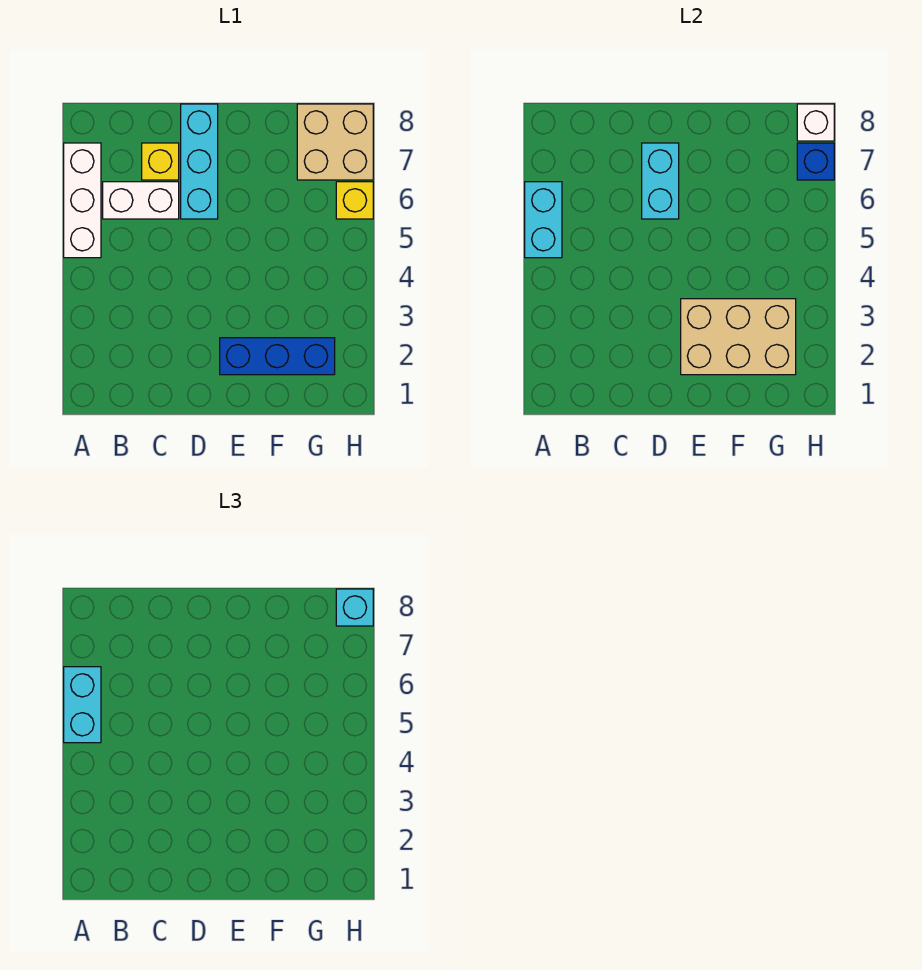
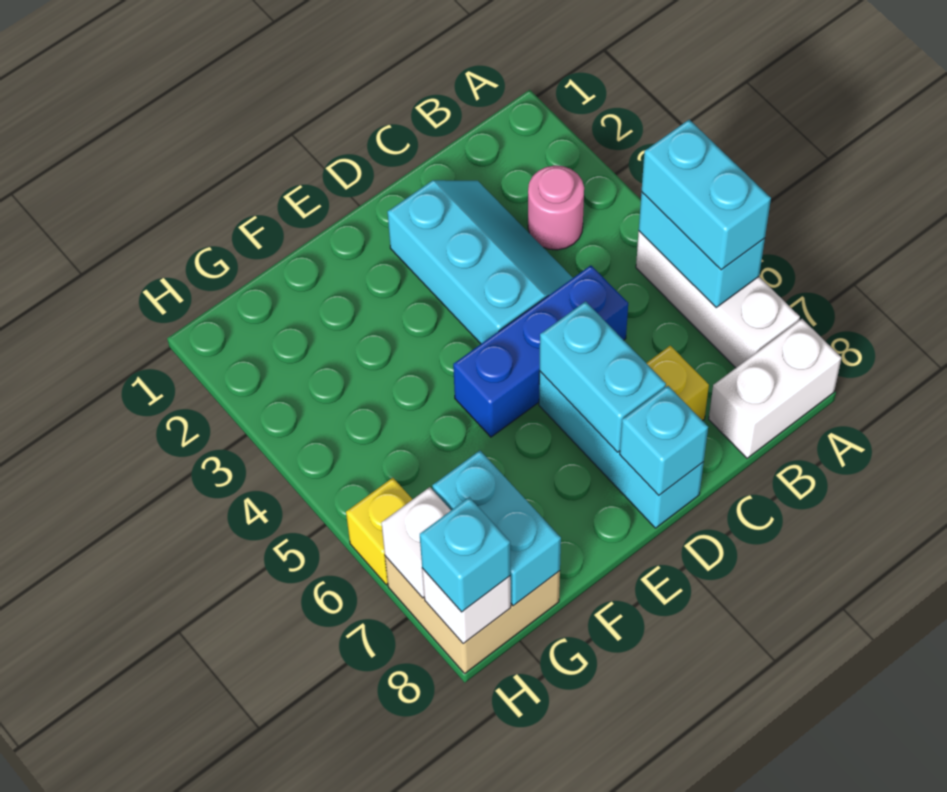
none -> pink round brick B3 level 1
white brick B6:C6 level 1 -> white brick A8:B8 level 1
none -> cyan slope C2:D4 level 1 top D
none -> cyan brick D8 level 2
blue brick E2:G2 level 1 -> blue brick C5:E5 level 1
tan brick E2:G3 level 2 -> none
none -> cyan brick G7:G8 level 2
blue brick H7 level 2 -> white brick H7 level 2

